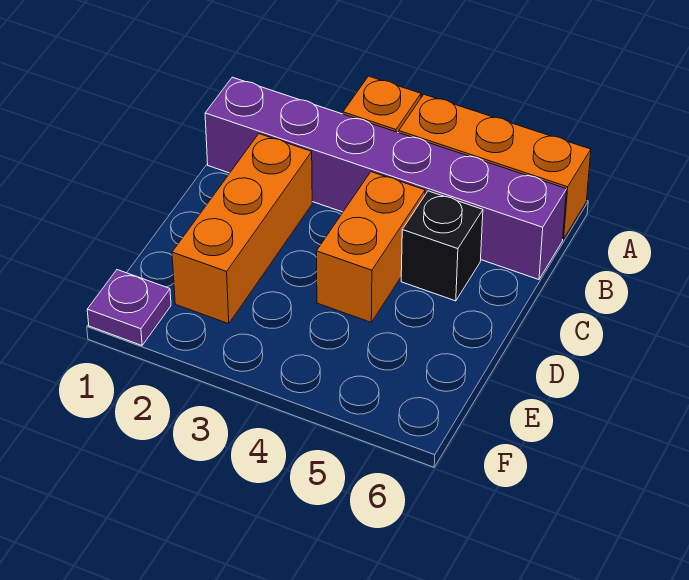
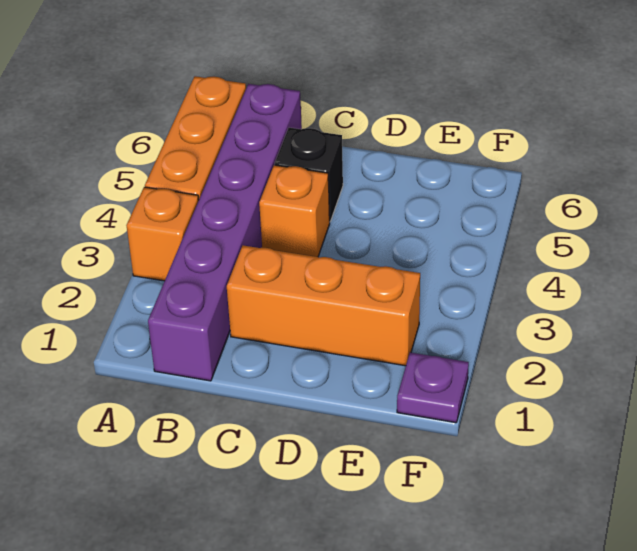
orange brick C4:D4 level 1 -> orange brick C4 level 1

